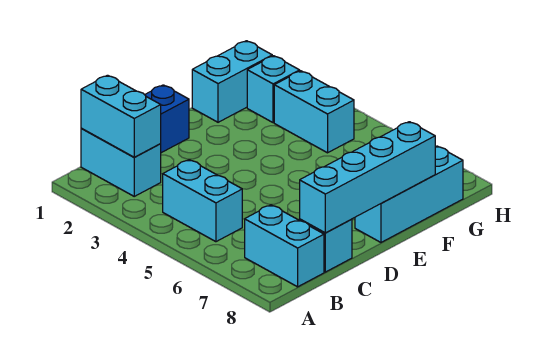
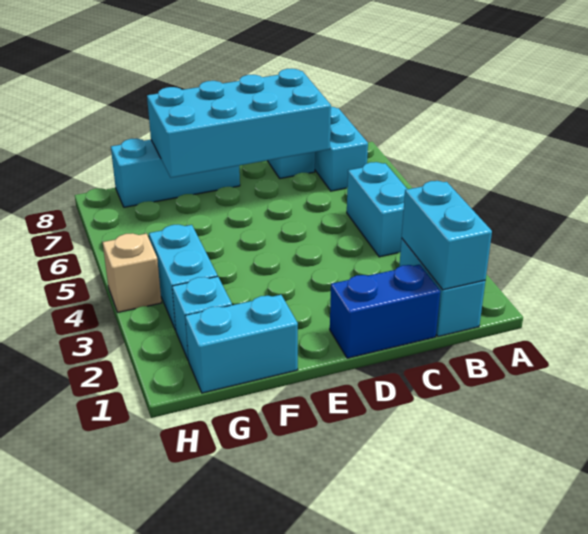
cyan brick C8:F8 level 2 -> cyan brick C7:F8 level 2
none -> tan brick H4 level 1

